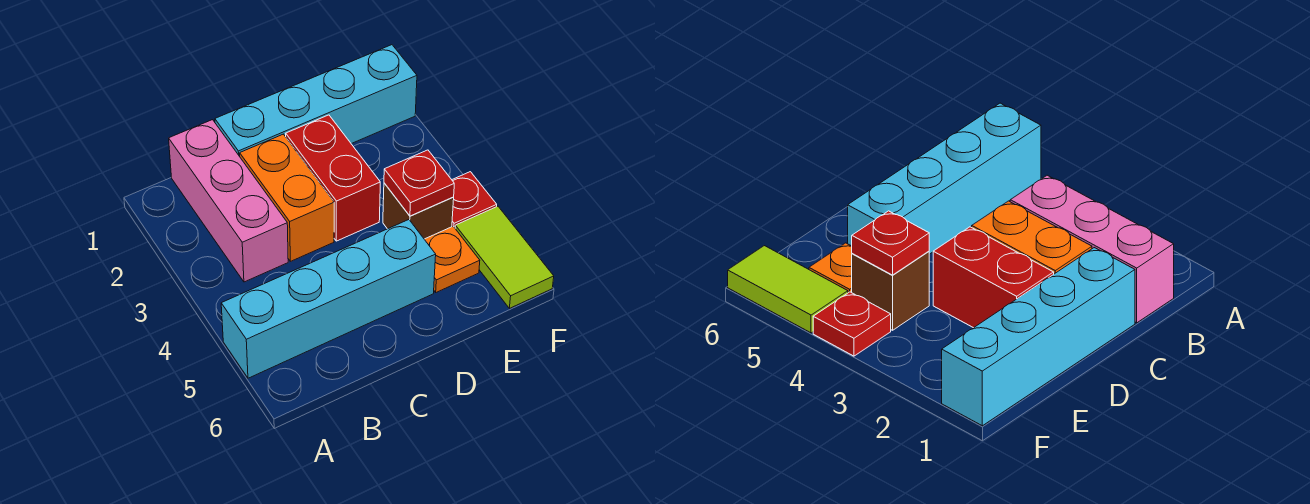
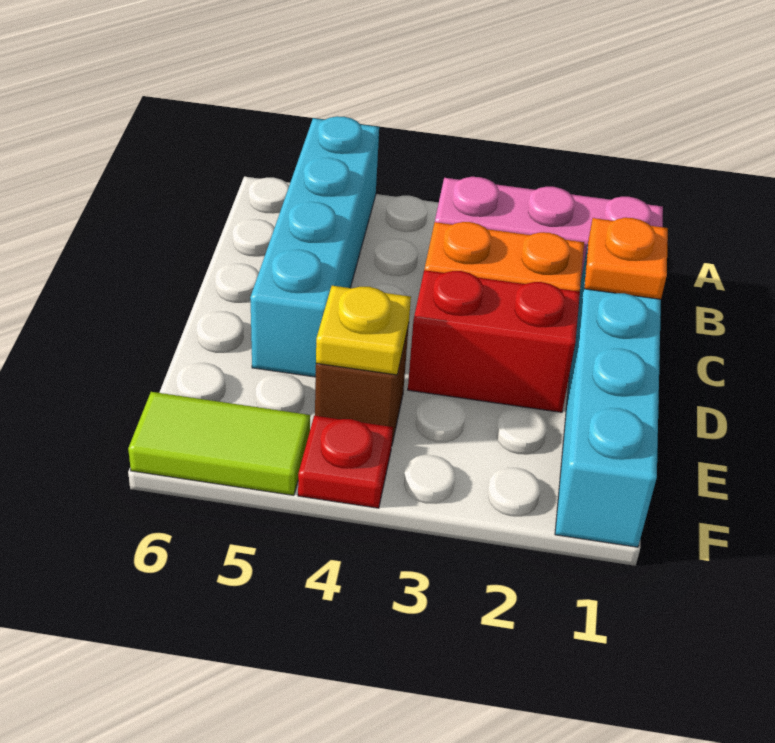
red plate E4 level 2 -> yellow plate E4 level 2
orange plate E5 level 1 -> orange plate C1 level 2

